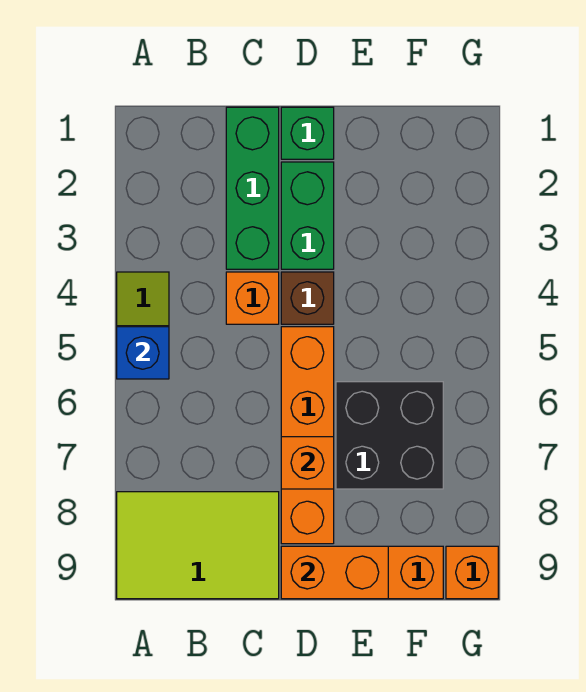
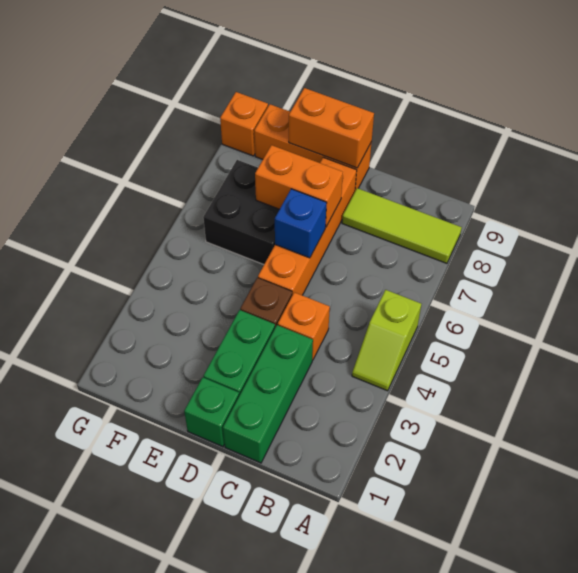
blue brick A5 level 2 -> blue brick D6 level 2
lime tile A8:C9 level 1 -> lime tile A8:C8 level 1
orange brick D7 level 2 -> orange brick D7:E7 level 2

